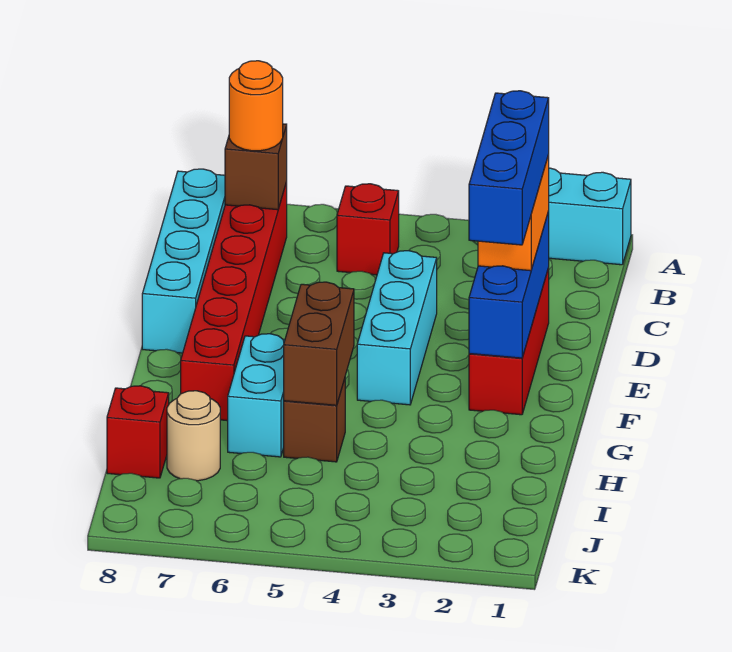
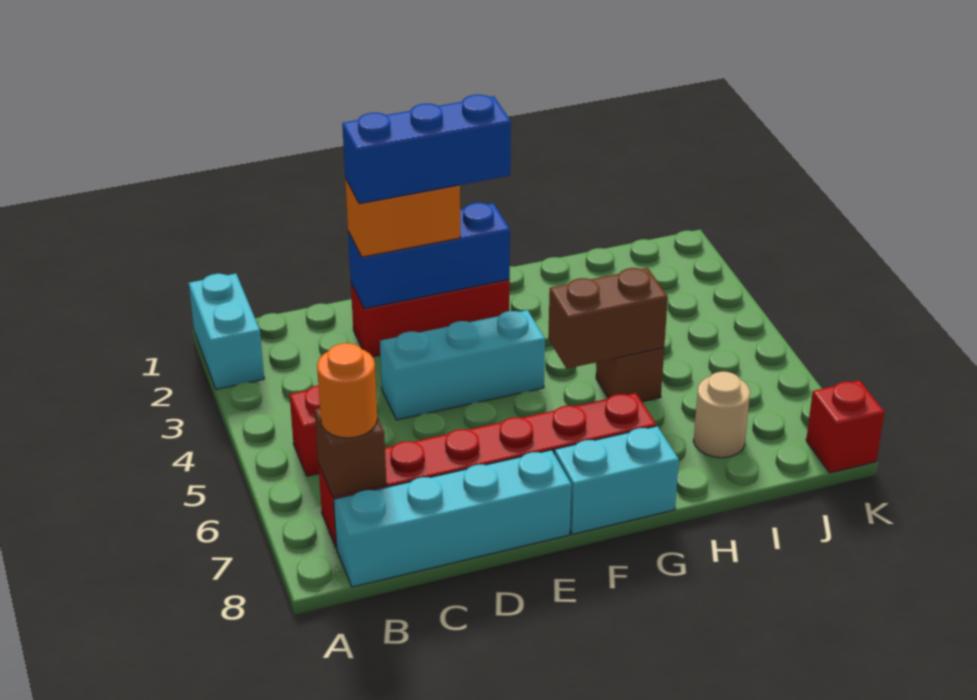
cyan brick G6:H6 level 1 -> cyan brick F8:G8 level 1
red brick I8 level 1 -> red brick K8 level 1

